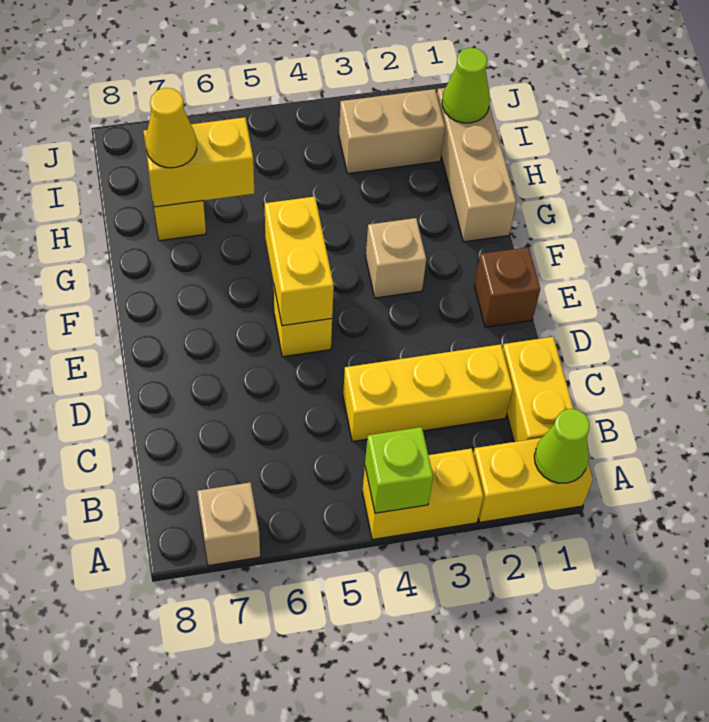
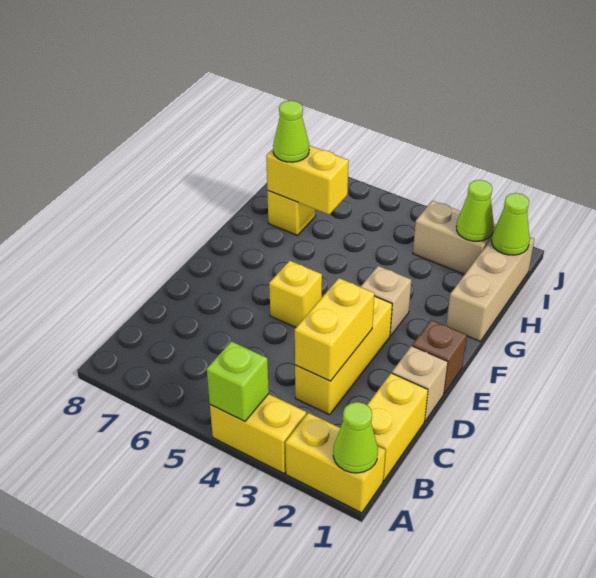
tan brick A7 level 1 -> tan brick D1 level 1
yellow brick C2:C4 level 1 -> yellow brick C3:E3 level 1
yellow brick E5:F5 level 2 -> yellow brick C3:D3 level 2
yellow cone H7 level 3 -> lime cone H7 level 3
none -> lime cone I2 level 2

